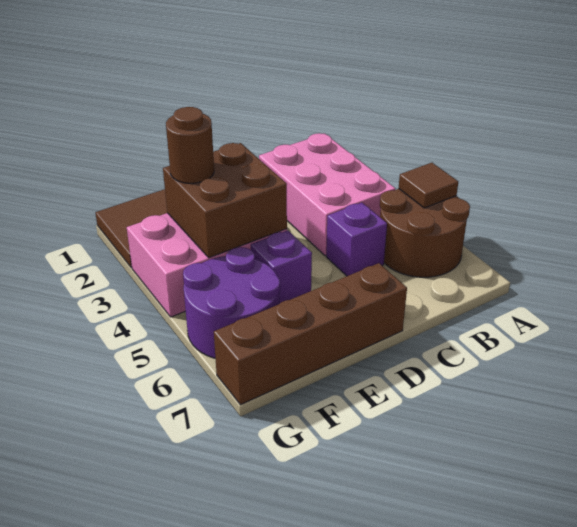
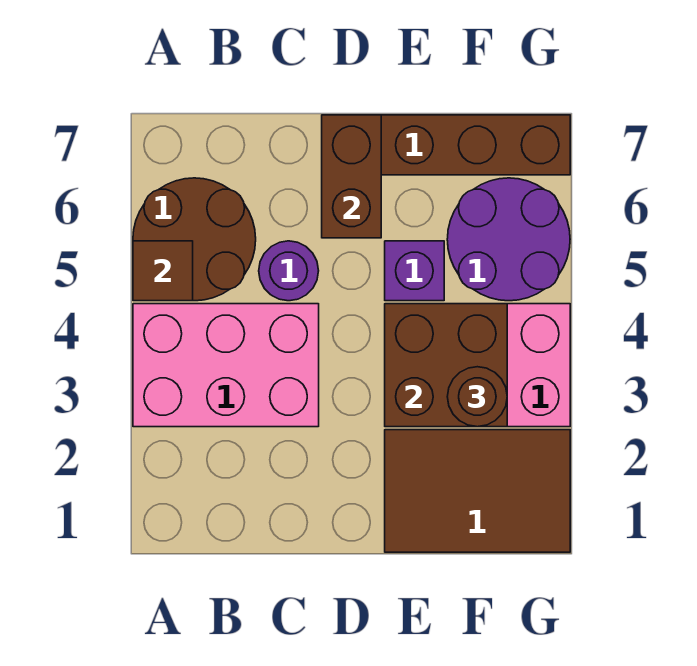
pink brick B2:C4 level 1 -> pink brick A3:C4 level 1
purple brick C5 level 1 -> purple round brick C5 level 1
none -> brown brick D6:D7 level 2

